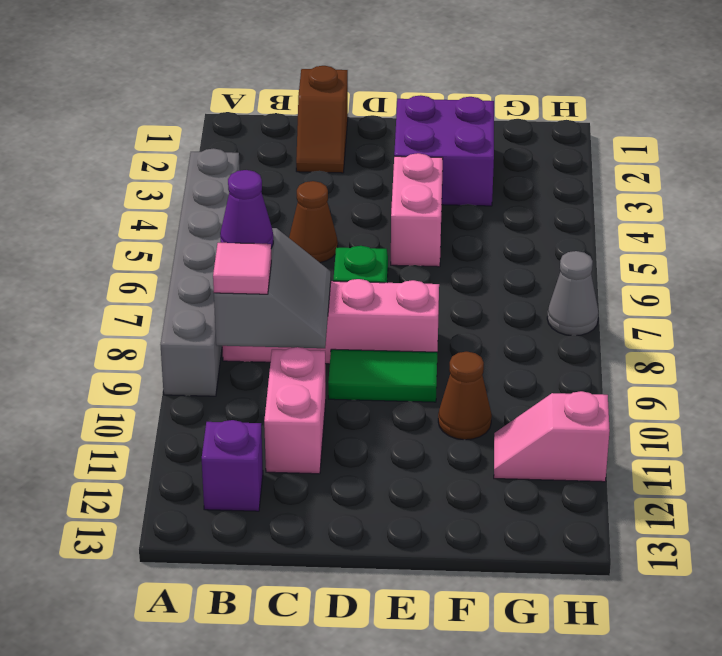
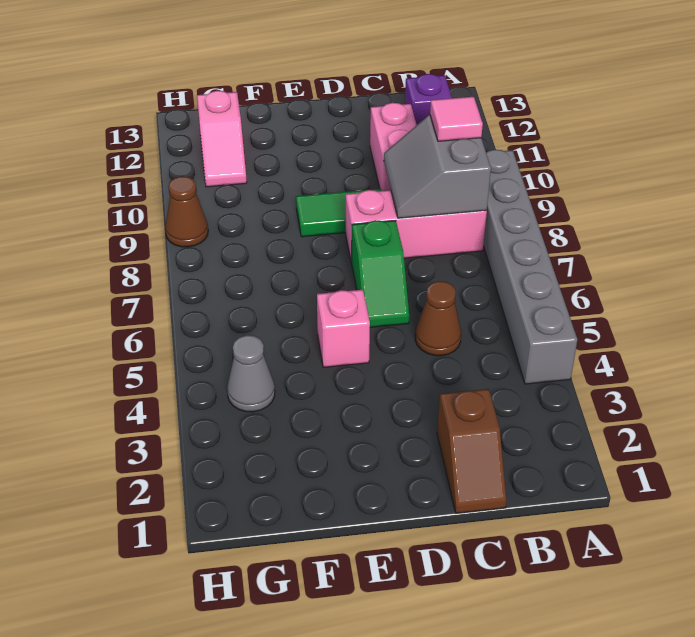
pink brick B8:E8 level 1 -> pink brick B8:D8 level 1
purple cone B8 level 3 -> none
brown slope C1:C2 level 1 top 1 -> brown slope C1:C2 level 1 top 2
purple brick E2:F3 level 1 -> none
pink brick E4:E5 level 1 -> pink brick E5 level 1
brown cone F10 level 1 -> brown cone H9 level 1
pink slope G11:H11 level 1 top H -> pink slope G11:G12 level 1 top 12
grey cone H7 level 1 -> grey cone G4 level 1

